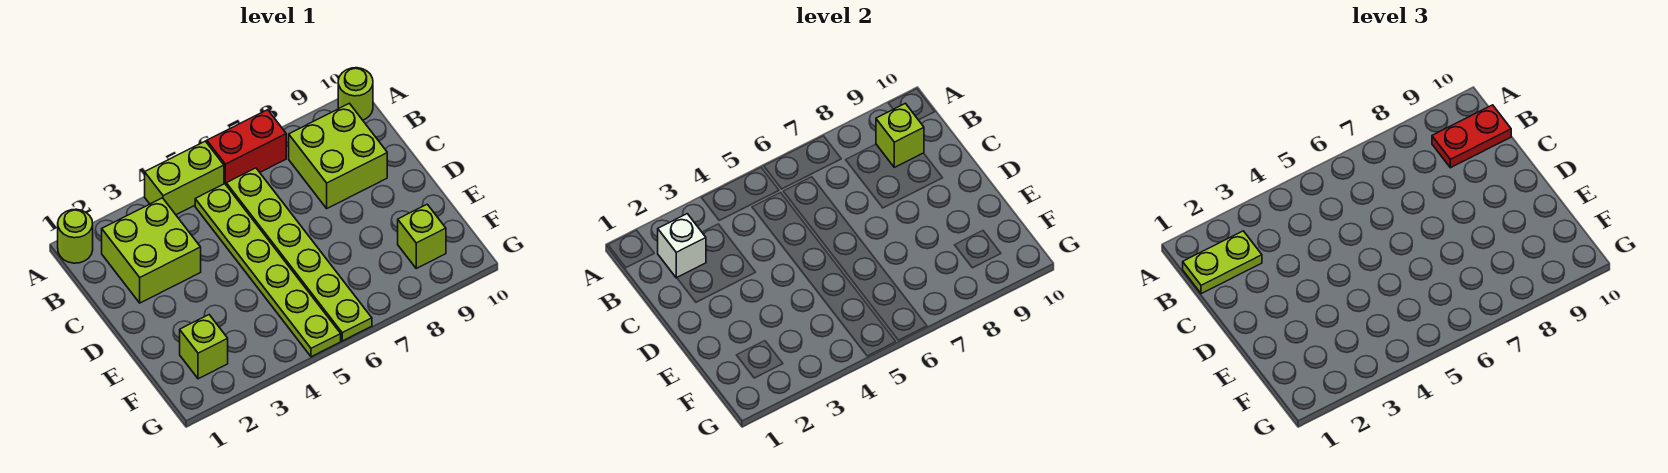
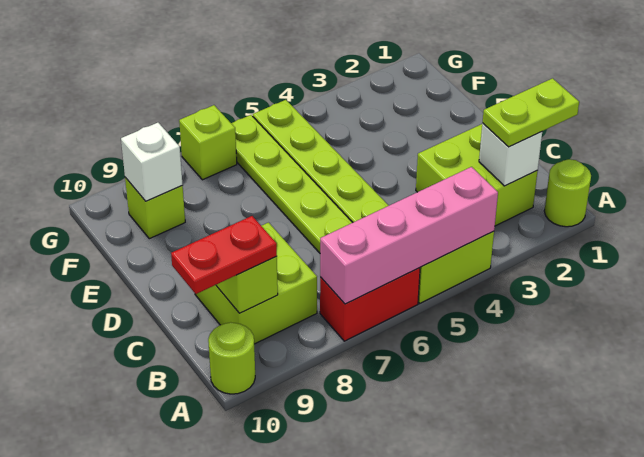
none -> pink brick A4:A7 level 2
lime brick F2 level 1 -> lime brick G7 level 1
none -> white brick F9 level 2

